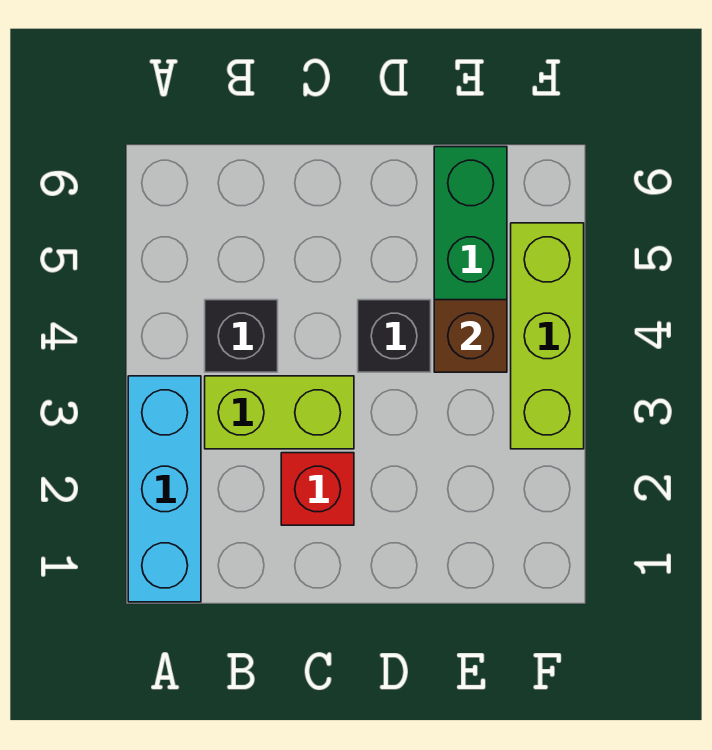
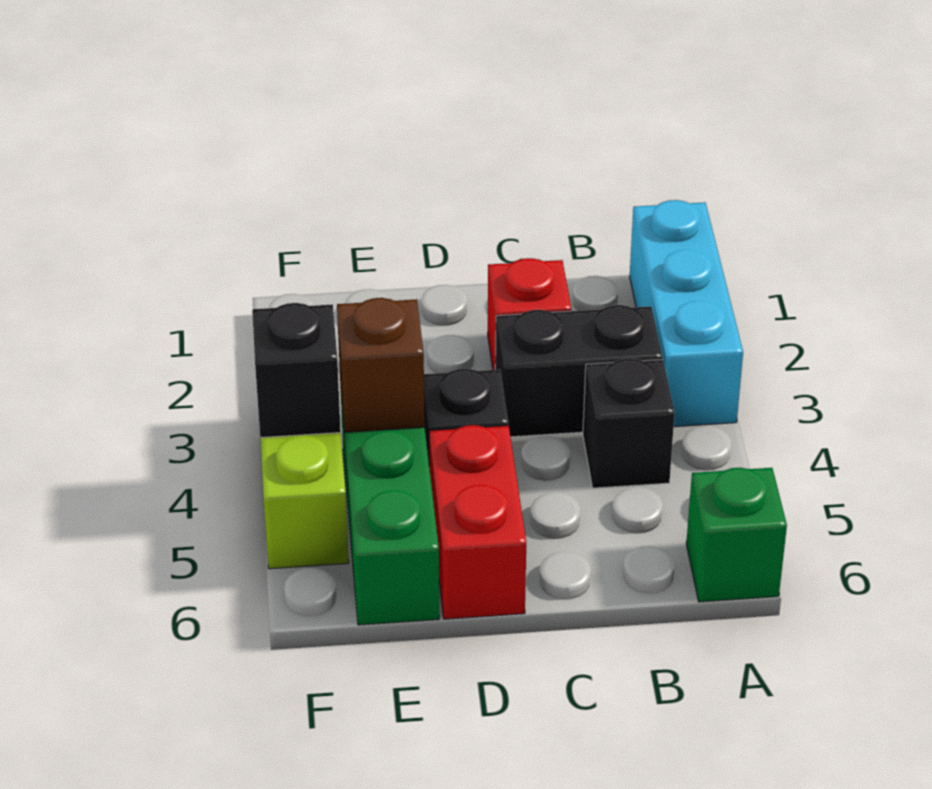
none -> green brick A6 level 1
lime brick B3:C3 level 1 -> black brick B3:C3 level 1
none -> red brick D5:D6 level 1
none -> black brick F4 level 2

